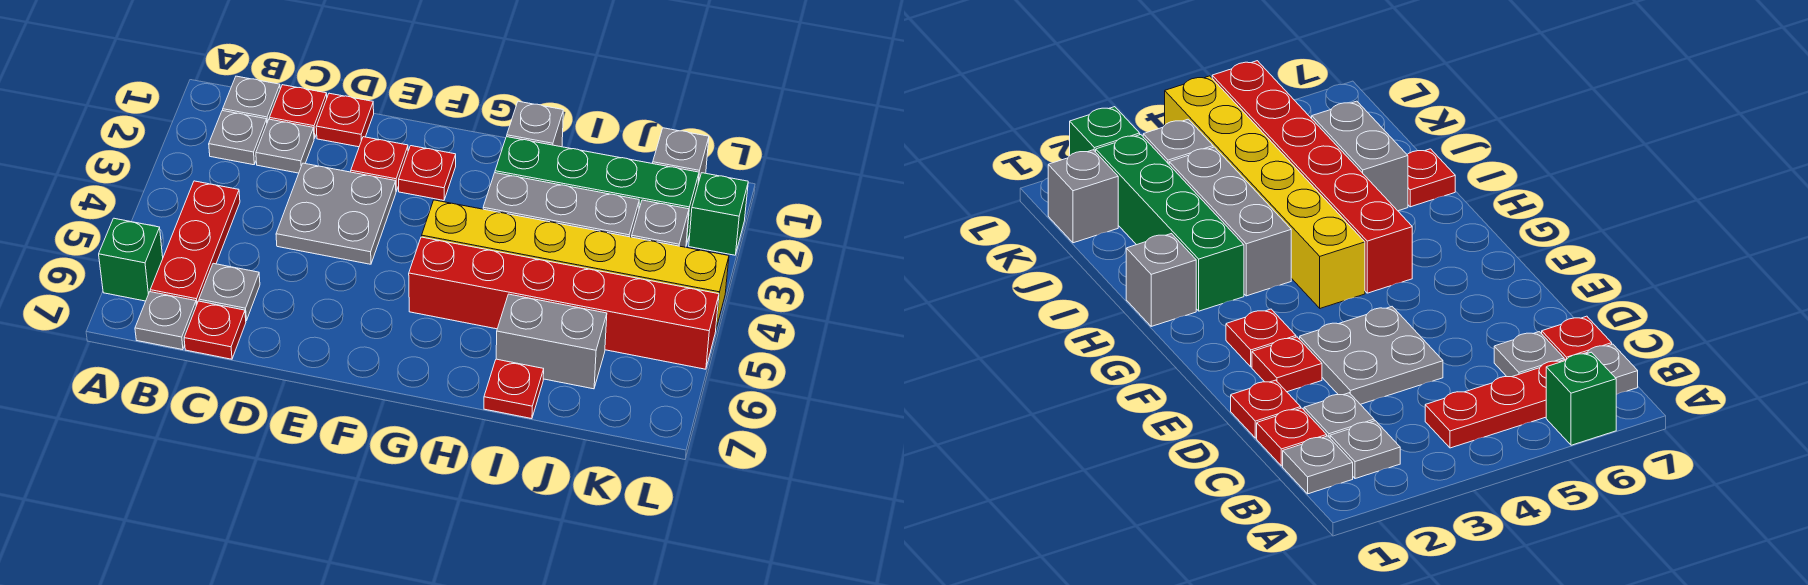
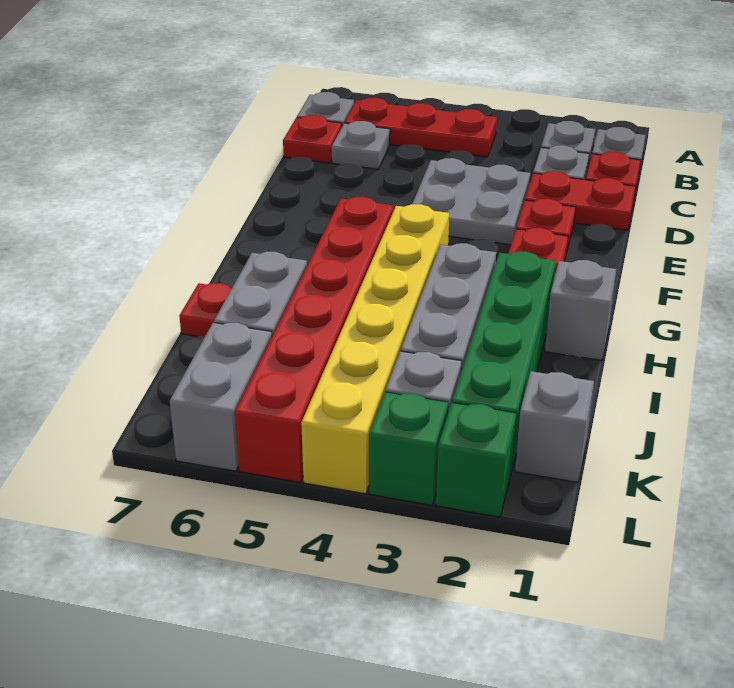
green brick A6 level 1 -> green brick L3 level 1
red plate D1 level 1 -> red plate D1:D2 level 1
none -> grey brick K6:L6 level 1

